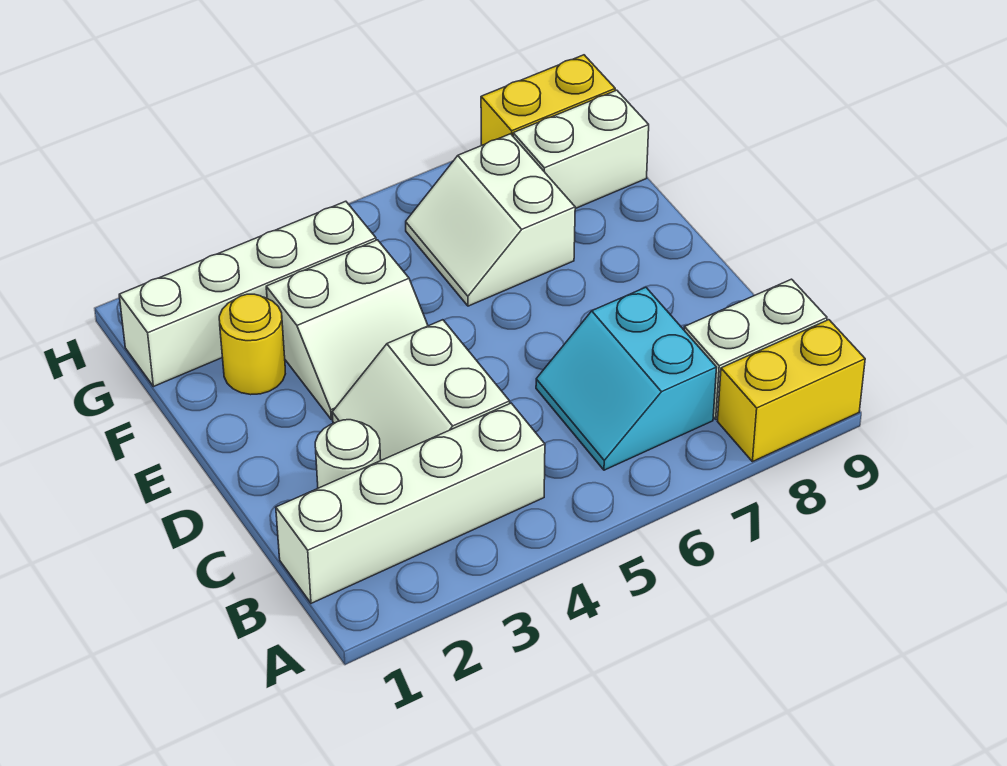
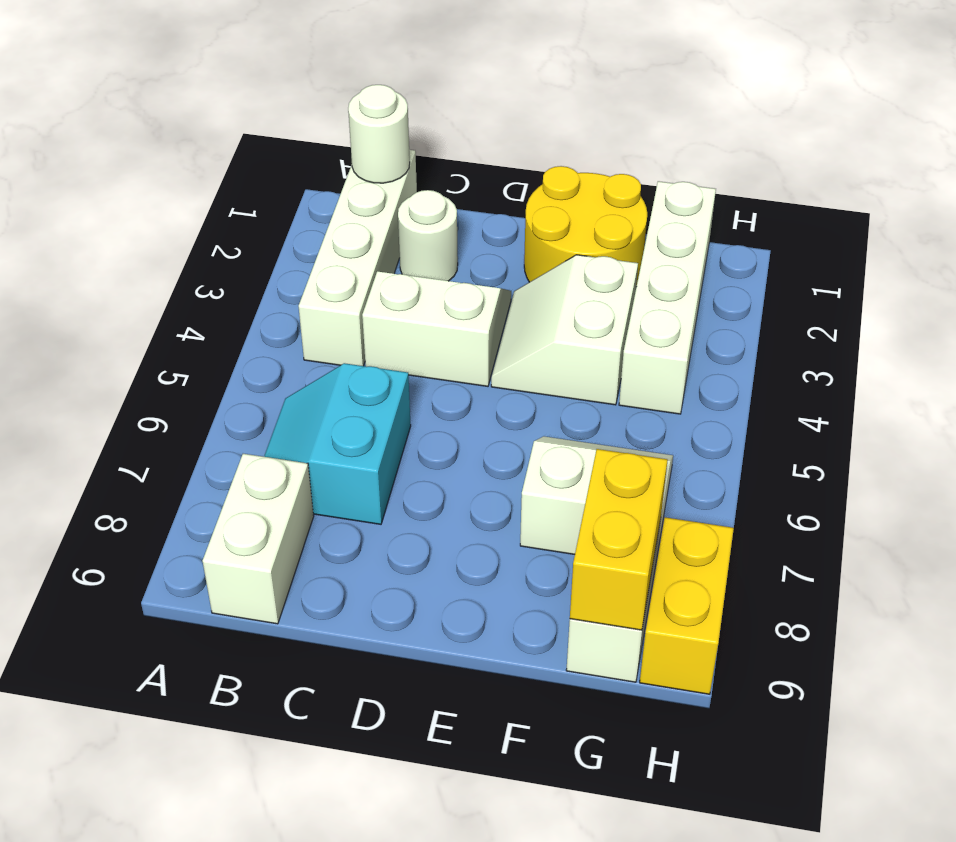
yellow brick A8:A9 level 1 -> yellow brick G8:G9 level 2
none -> white round brick B1 level 2
cyan slope B6:C7 level 1 top 7 -> cyan slope B6:C7 level 1 top C
yellow round brick F2 level 1 -> yellow round brick E1:F2 level 1

